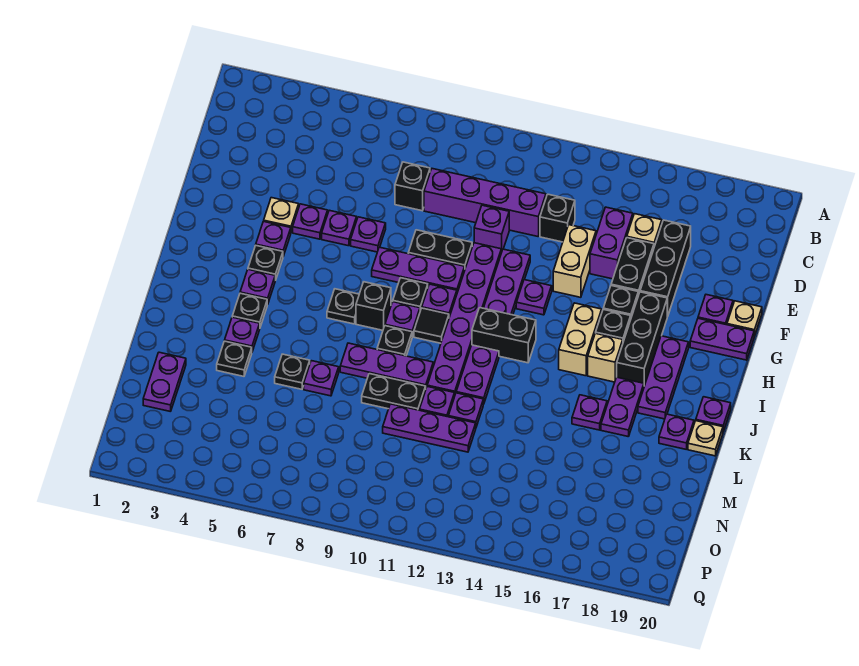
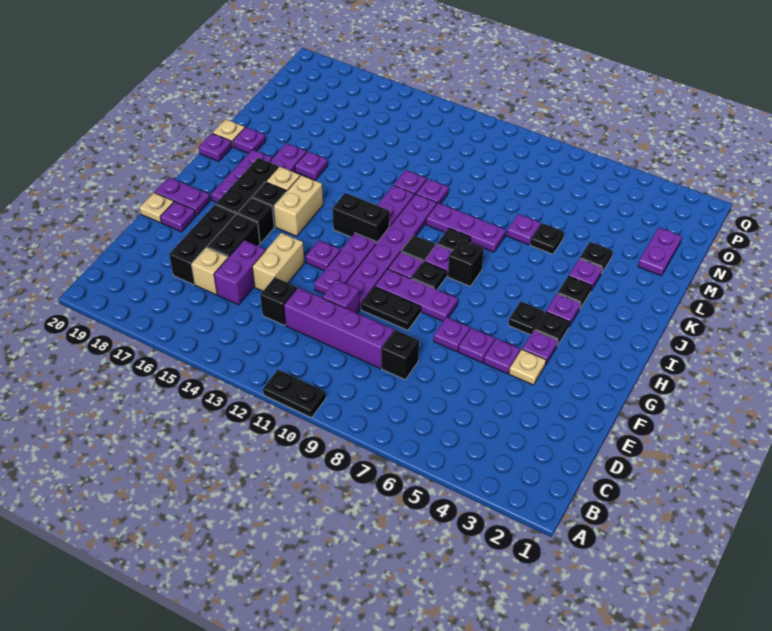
black plate I7 level 1 -> black plate H5 level 1
black plate L9:L10 level 1 -> black plate A10:A11 level 1
purple plate M10:M12 level 1 -> none

